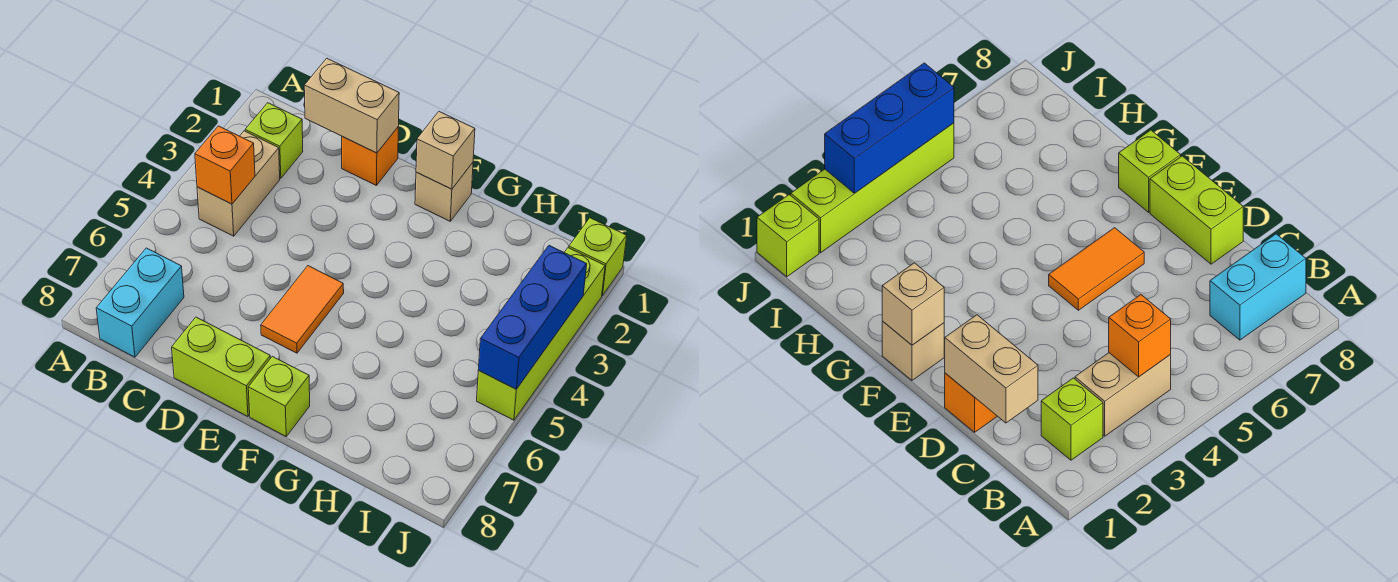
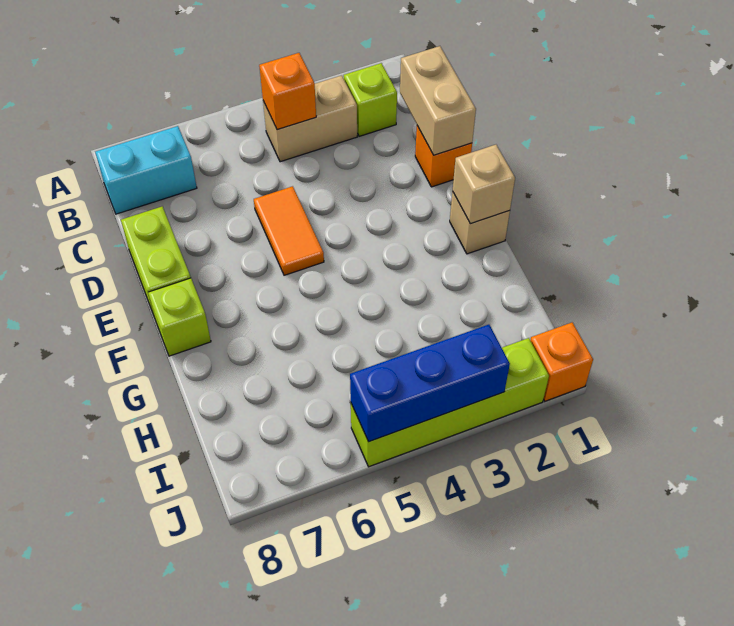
orange tile E5:E6 level 1 -> orange tile D5:E5 level 1
lime brick J1 level 1 -> orange brick J1 level 1

